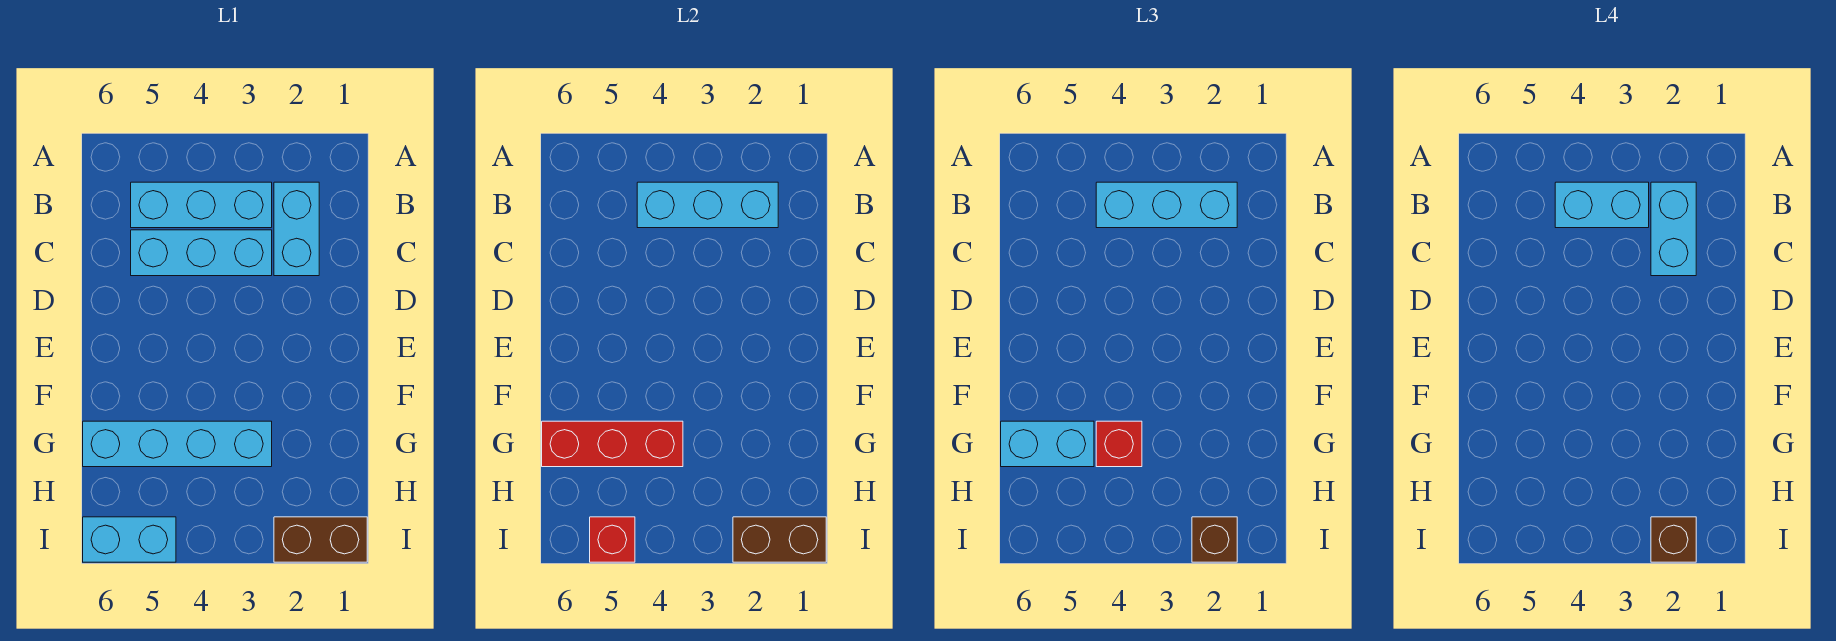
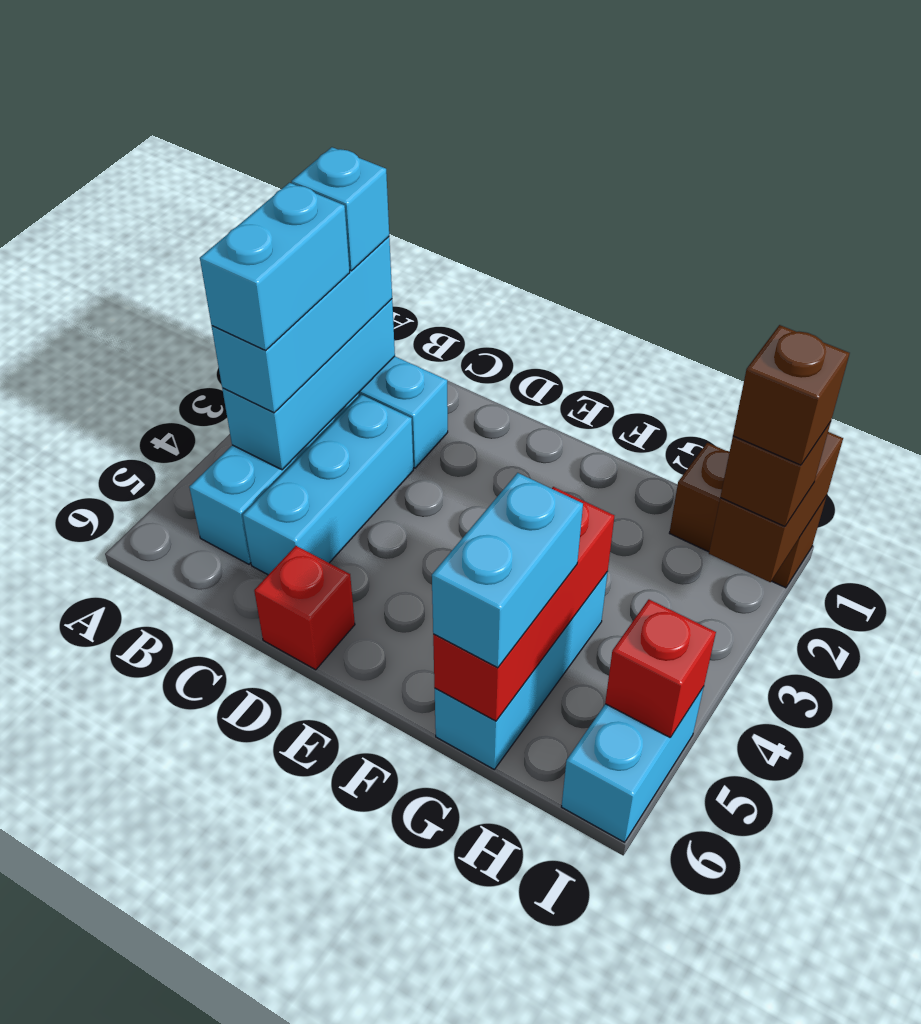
cyan brick B2:C2 level 4 -> cyan brick B2 level 4
cyan brick G3:G6 level 1 -> cyan brick G4:G6 level 1
red brick G4 level 3 -> red brick D6 level 1
brown brick I1:I2 level 1 -> brown brick H1:I1 level 1

